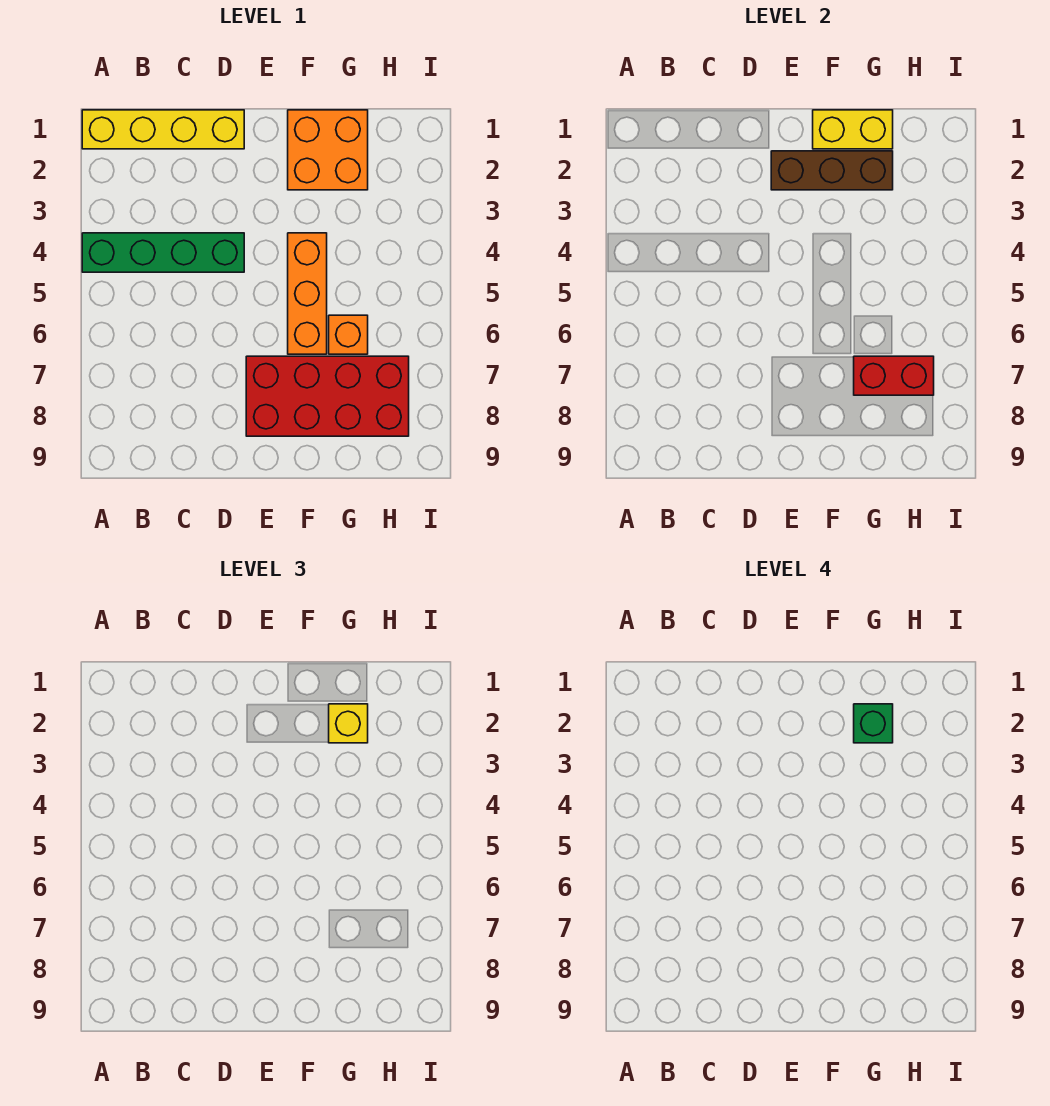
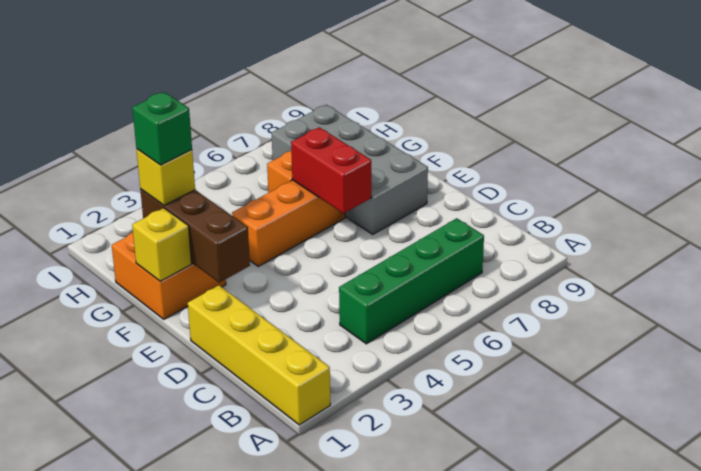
green brick A4:D4 level 1 -> green brick B4:B7 level 1
red brick E7:H8 level 1 -> grey brick E7:H8 level 1
yellow brick F1:G1 level 2 -> yellow brick F1 level 2
red brick G7:H7 level 2 -> red brick E6:F6 level 2

